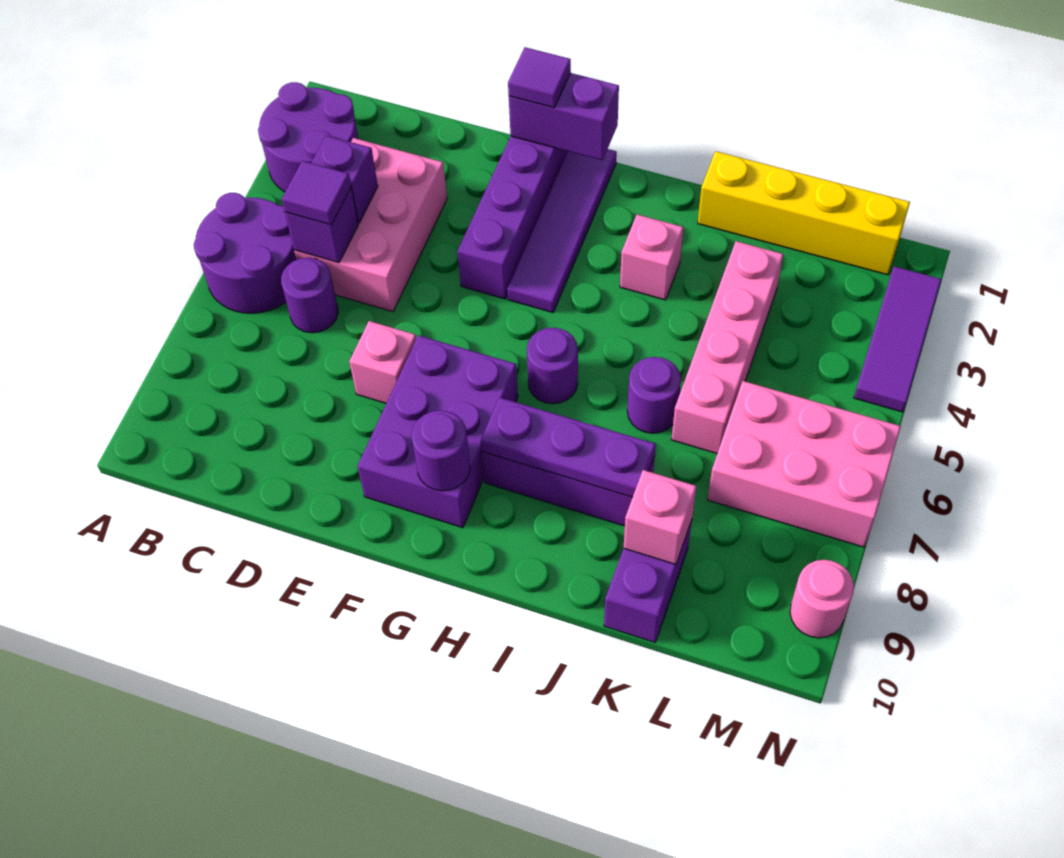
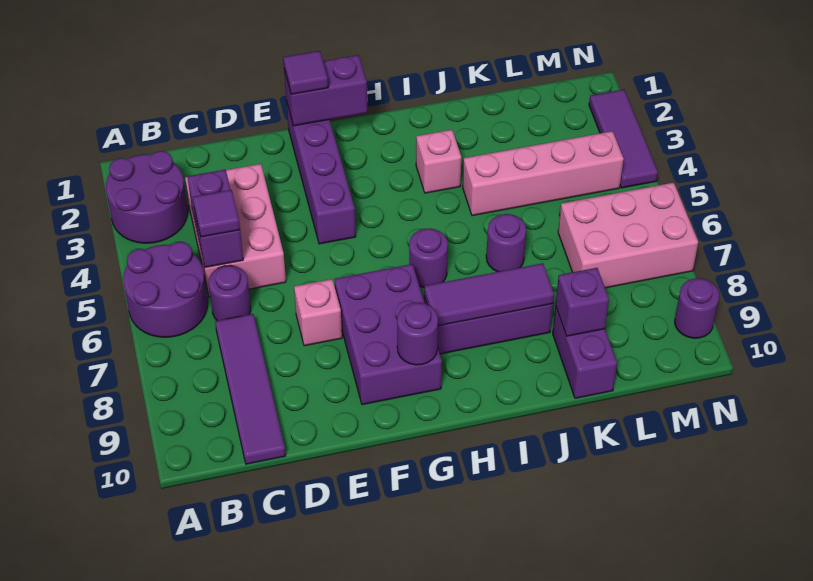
purple tile G1:G4 level 1 -> purple tile C7:C10 level 1
purple plate H8:J8 level 2 -> purple tile H8:J8 level 2
yellow brick J1:M1 level 1 -> none
pink brick K3:K6 level 1 -> pink brick J4:M4 level 1
pink brick K9 level 2 -> purple brick K9 level 2
pink round brick N9 level 1 -> purple round brick N9 level 1

